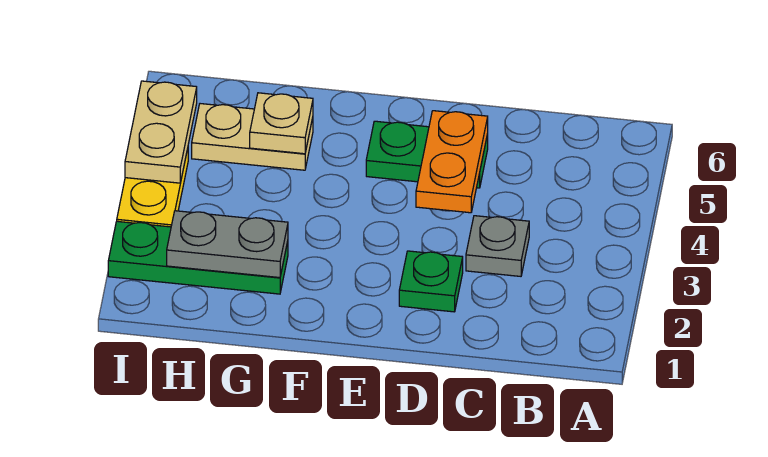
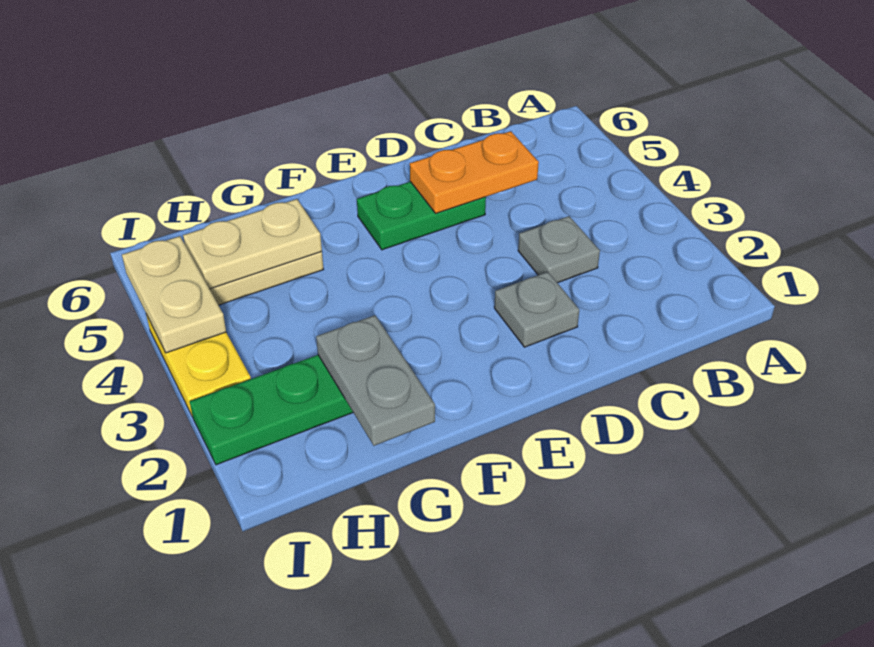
green plate D2 level 1 -> grey plate D2 level 1
orange plate D4:D5 level 2 -> orange plate C5:D5 level 2
grey plate G2:H2 level 2 -> grey plate G1:G2 level 2
tan plate G5 level 2 -> tan plate G5:H5 level 2

